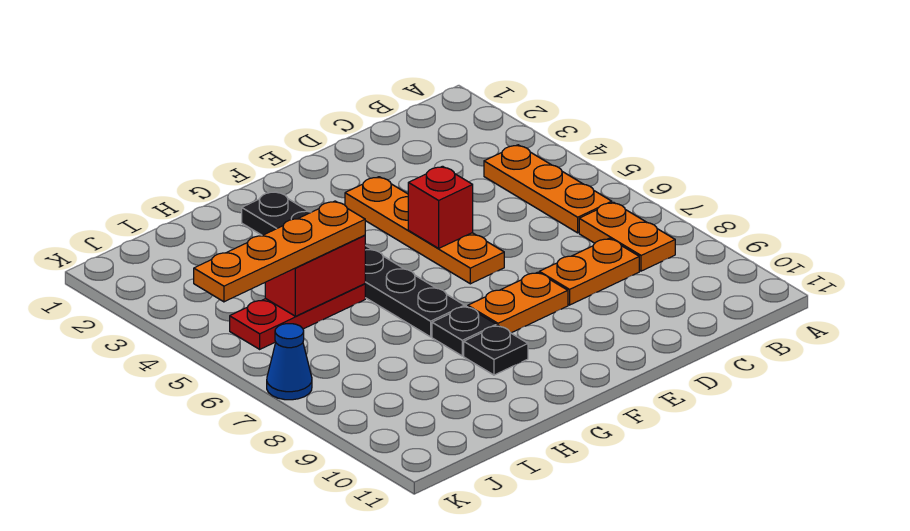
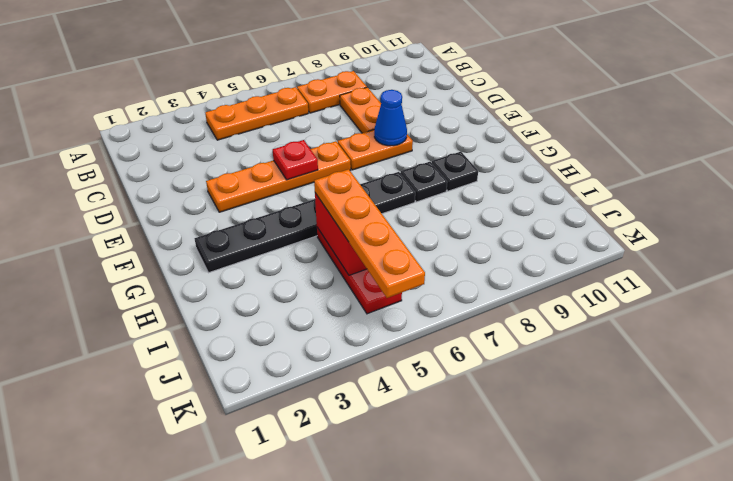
red brick E5 level 2 -> red plate E5 level 2
orange plate E8:F8 level 1 -> orange plate E7:E8 level 1
blue cone K7 level 1 -> blue cone E8 level 2

